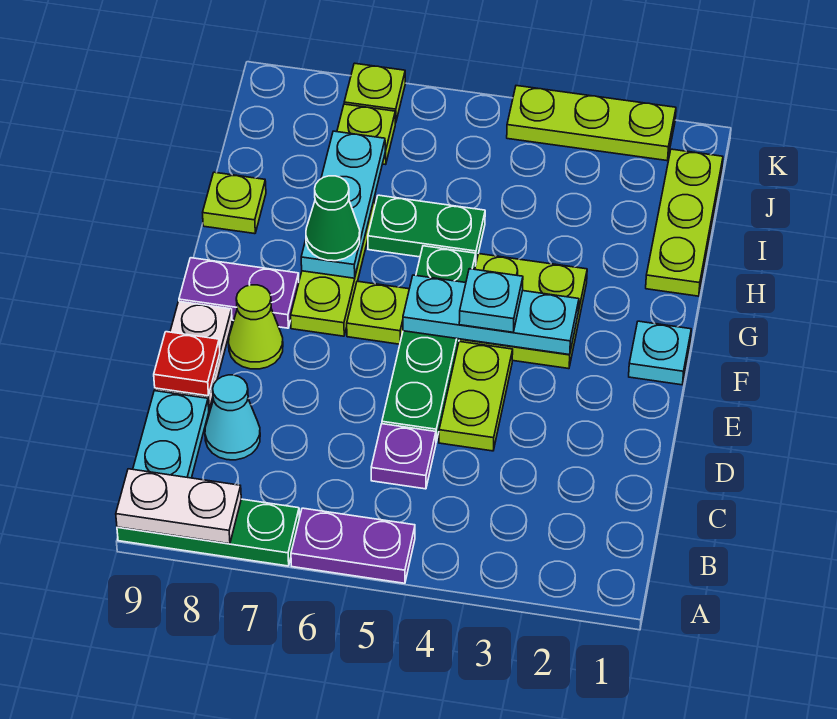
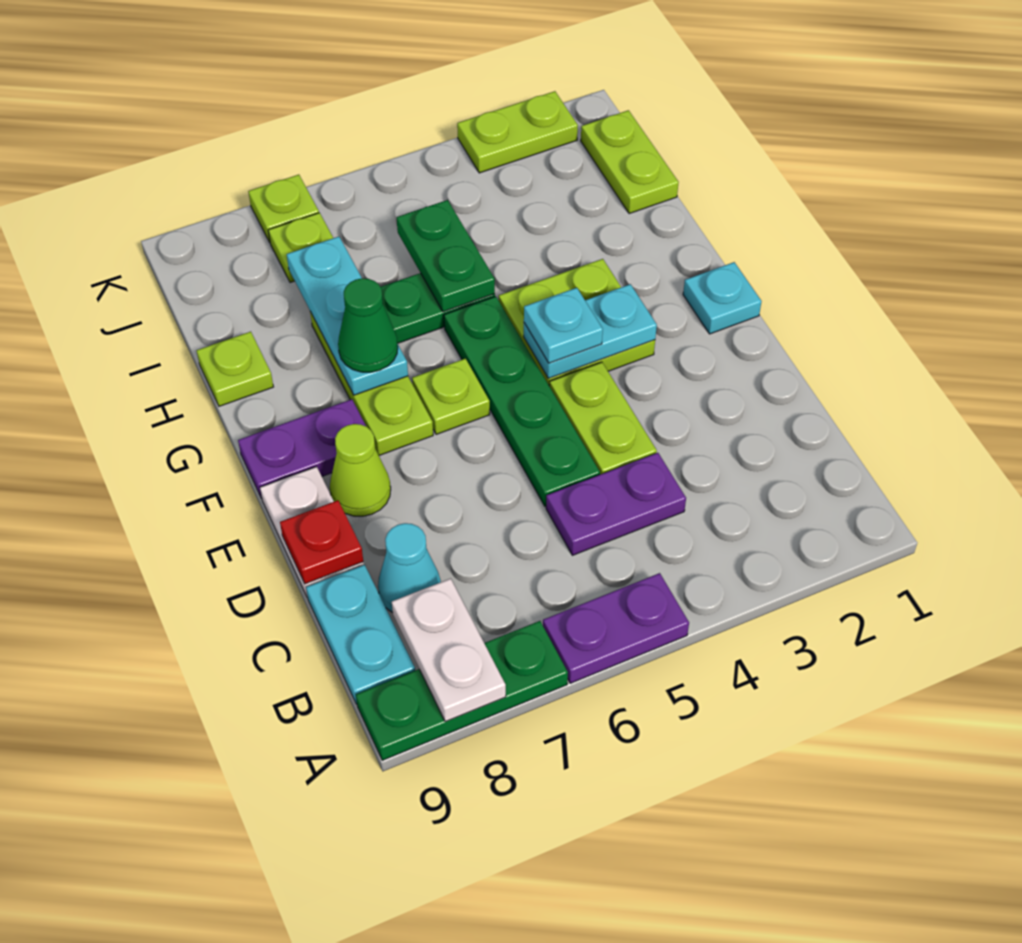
white plate A8:A9 level 2 -> white plate A8:B8 level 2
purple plate C5 level 1 -> purple plate C4:C5 level 1
cyan plate F3:F5 level 2 -> cyan plate F3:F4 level 2
lime plate H1:J1 level 1 -> lime plate I1:J1 level 1
none -> green plate H5:I5 level 2
lime plate K2:K4 level 1 -> lime plate K2:K3 level 1

